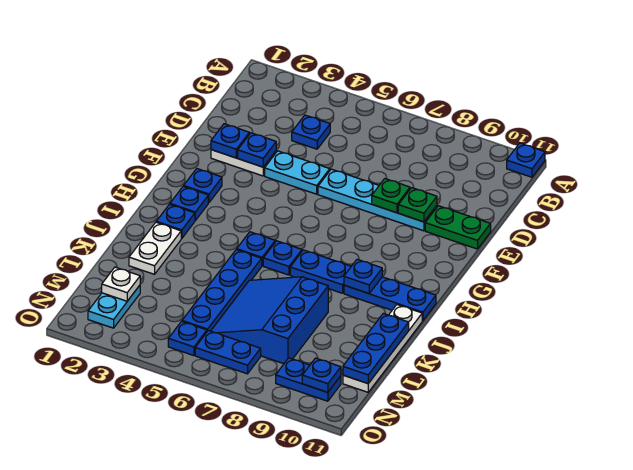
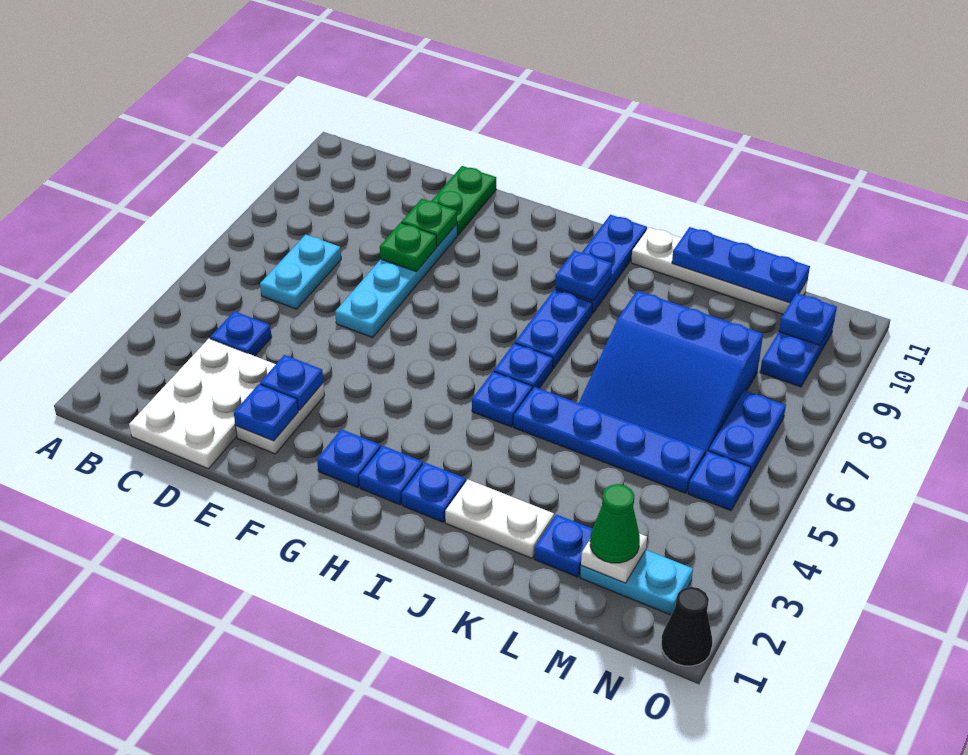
blue plate A11 level 1 -> blue plate L2 level 1
none -> white plate C1:D3 level 1
cyan plate E4:E5 level 1 -> cyan plate C6:C7 level 1
none -> green cone M2 level 3
none -> black cone O1 level 1

